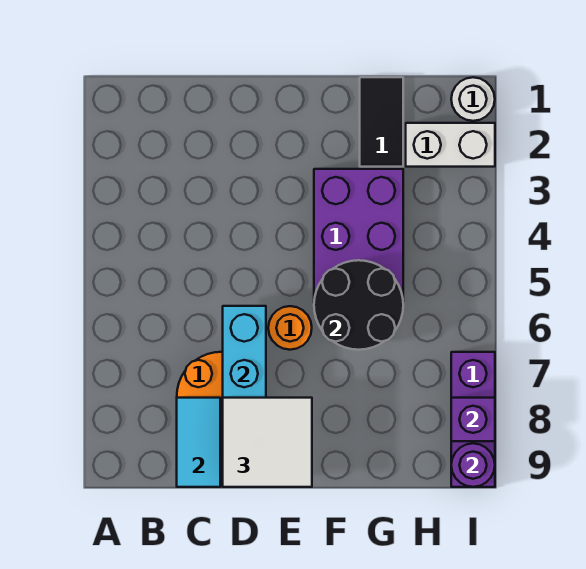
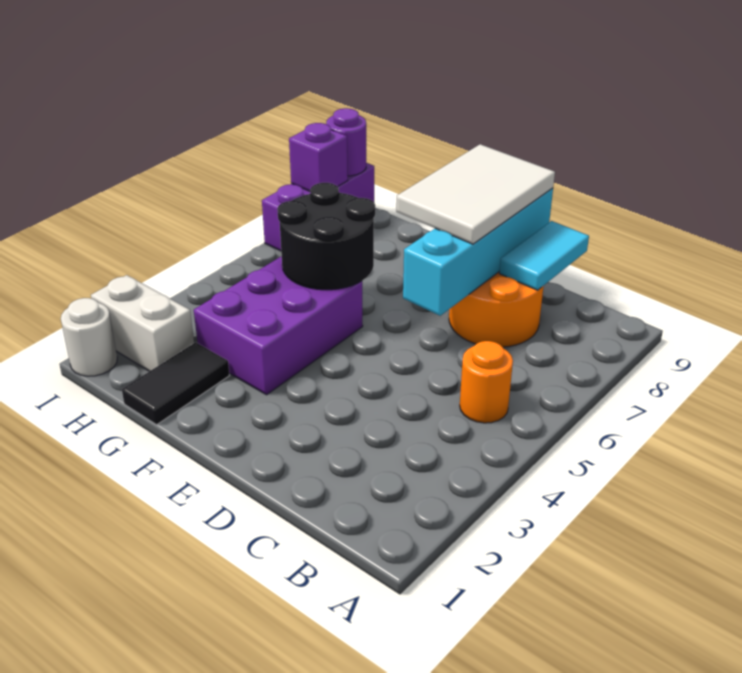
white tile D8:E9 level 3 -> white tile D7:E9 level 3
orange round brick E6 level 1 -> orange round brick B5 level 1

